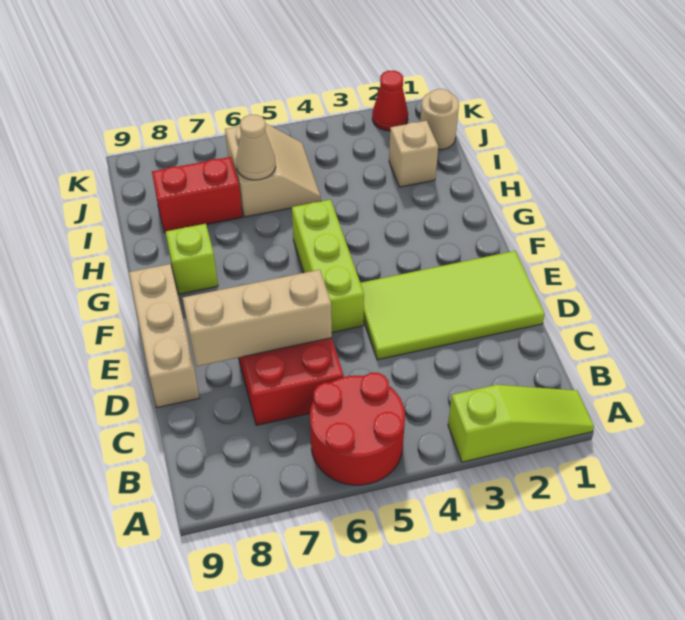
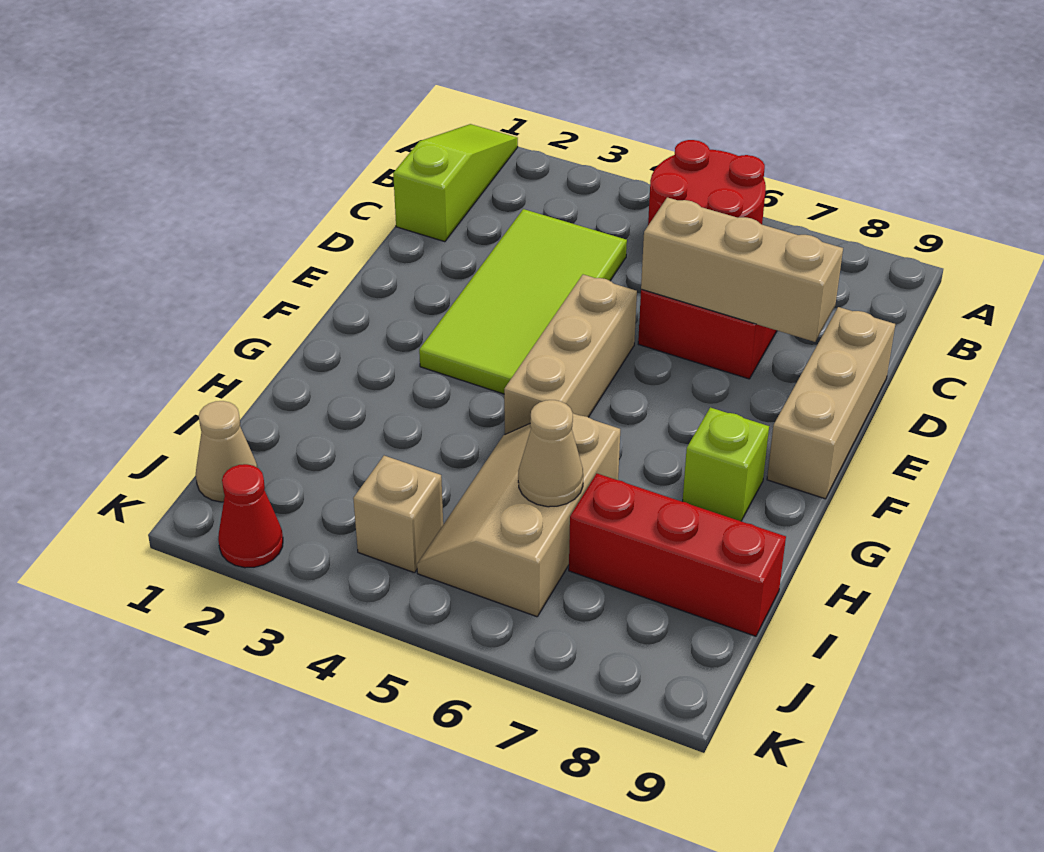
lime slope A1:A3 level 1 top 3 -> lime slope A1:C1 level 1 top C
lime tile D1:E4 level 1 -> lime tile C3:F4 level 1
lime brick E5:G5 level 1 -> tan brick E5:G5 level 1
tan brick I2 level 1 -> tan brick J4 level 1
tan slope I5:J6 level 1 top 6 -> tan slope H5:J6 level 1 top 6
red brick I7:I8 level 1 -> red brick I7:I9 level 1
tan round brick J1 level 1 -> tan cone J1 level 1

